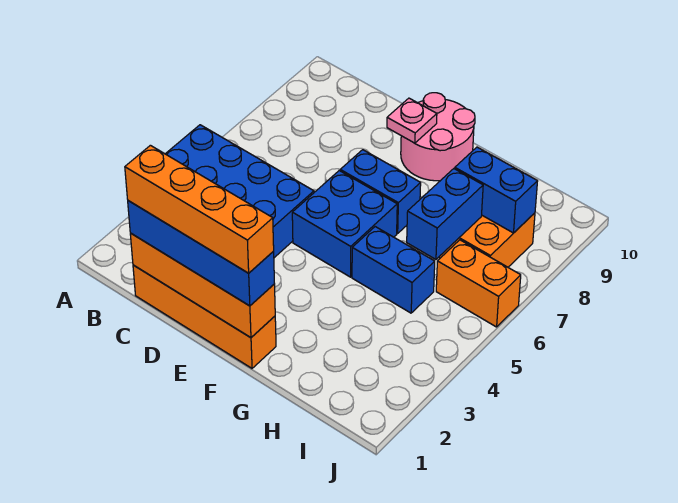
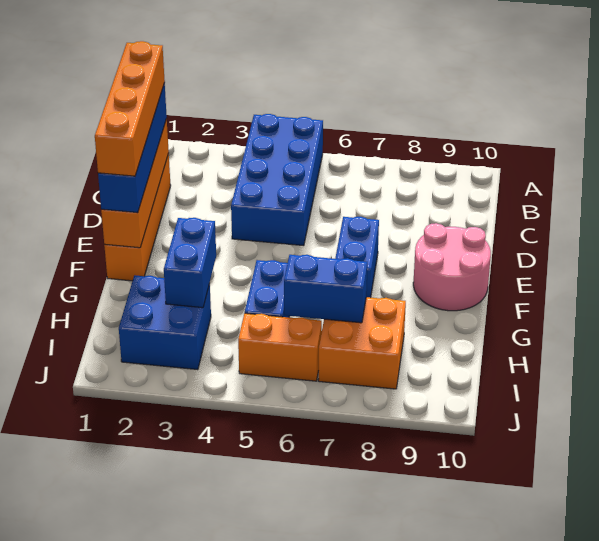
blue brick E5:F6 level 1 -> blue brick H2:I3 level 1
pink plate E9 level 2 -> none
blue brick H8:I8 level 2 -> blue brick G3:H3 level 2
orange brick I6:J6 level 1 -> orange brick I5:I6 level 1

